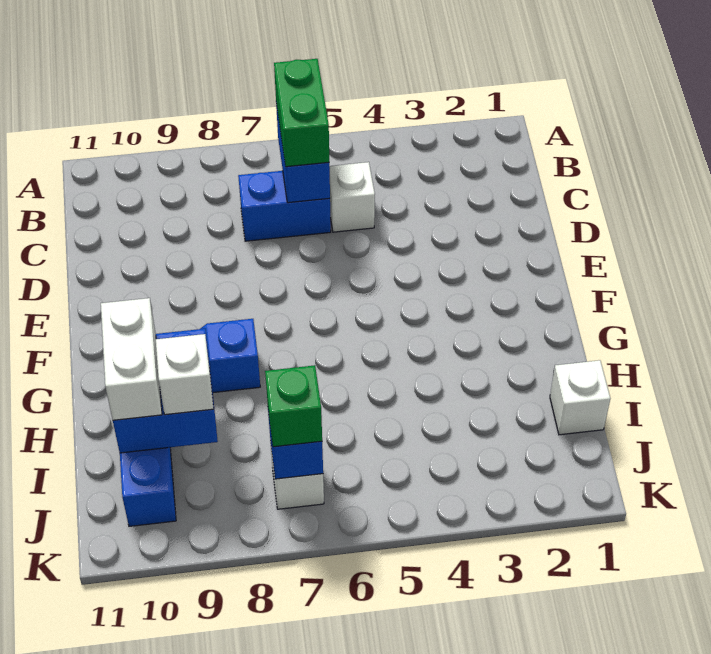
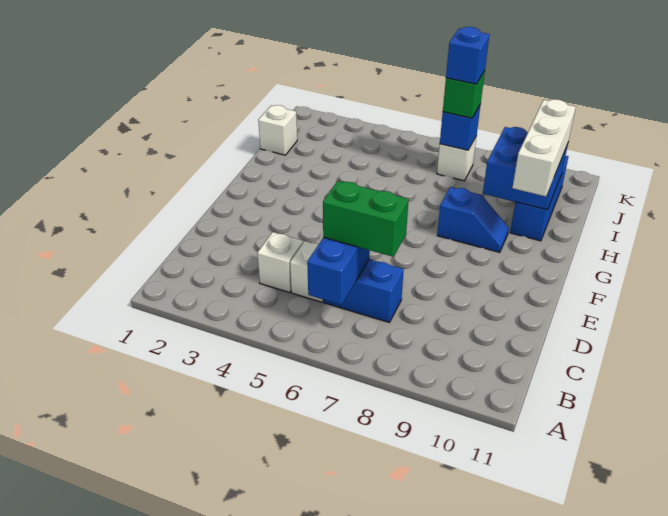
green brick B6:C6 level 3 -> green brick C6:C7 level 3
white brick H10:I10 level 3 -> white brick G10:I10 level 3
white brick I9 level 3 -> white brick C4 level 1
none -> blue brick J7 level 4

